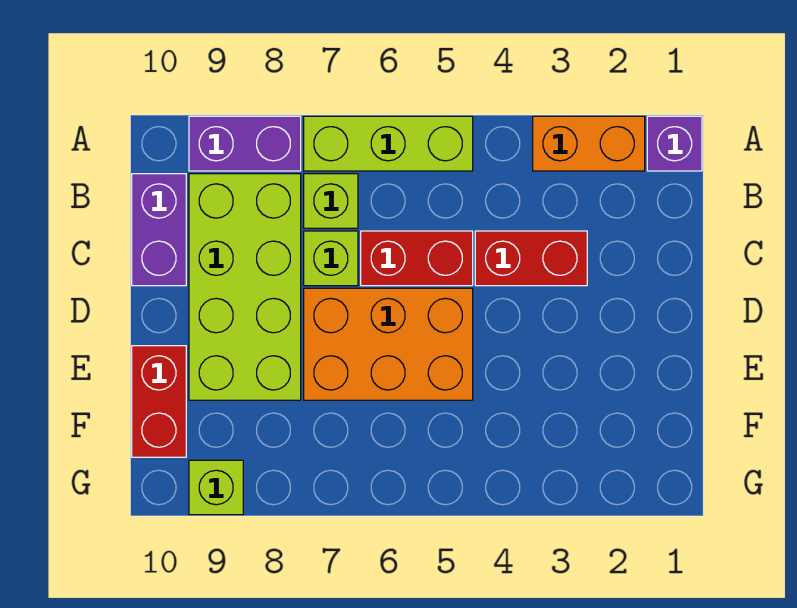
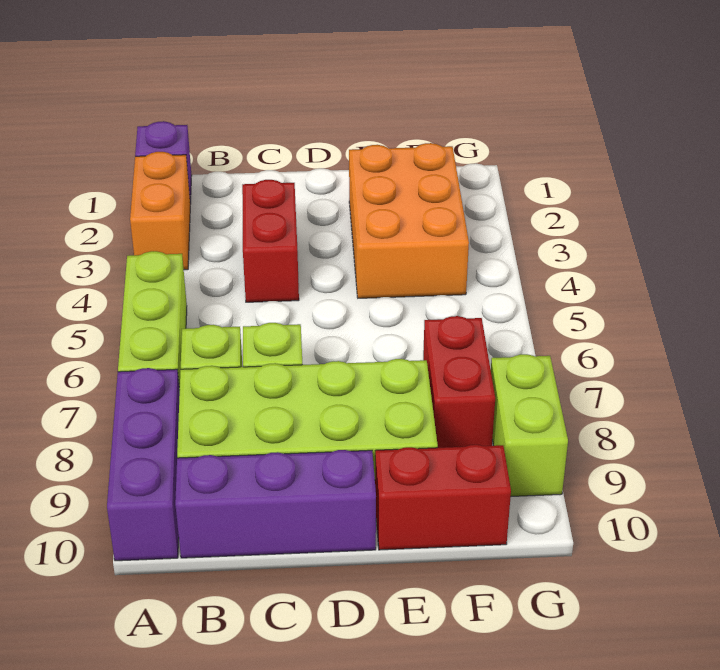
purple brick A8:A9 level 1 -> purple brick A8:A10 level 1
purple brick B10:C10 level 1 -> purple brick B10:D10 level 1
red brick C5:C6 level 1 -> red brick F7:F8 level 1
orange brick D5:E7 level 1 -> orange brick E2:F4 level 1
lime brick G9 level 1 -> lime brick G8:G9 level 1

